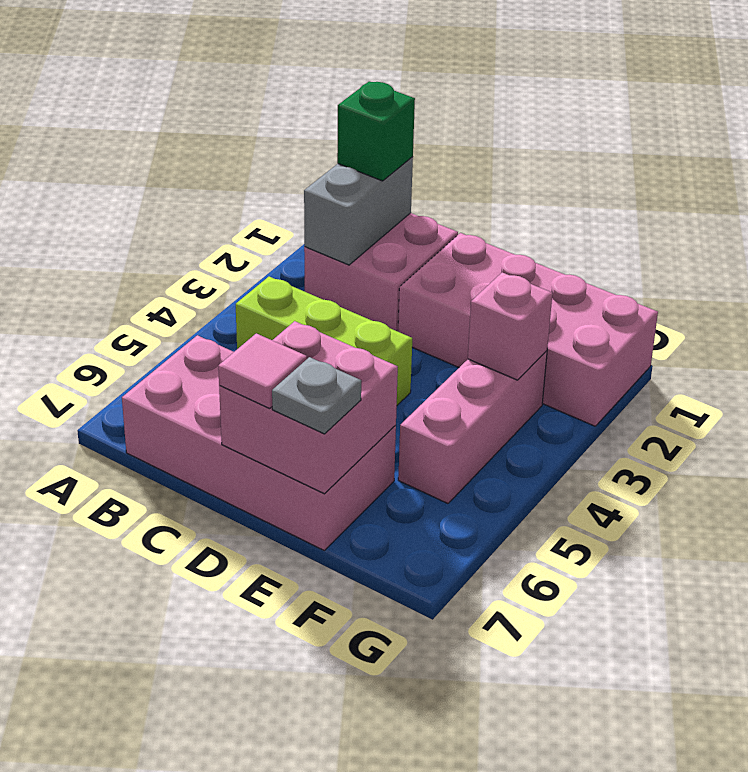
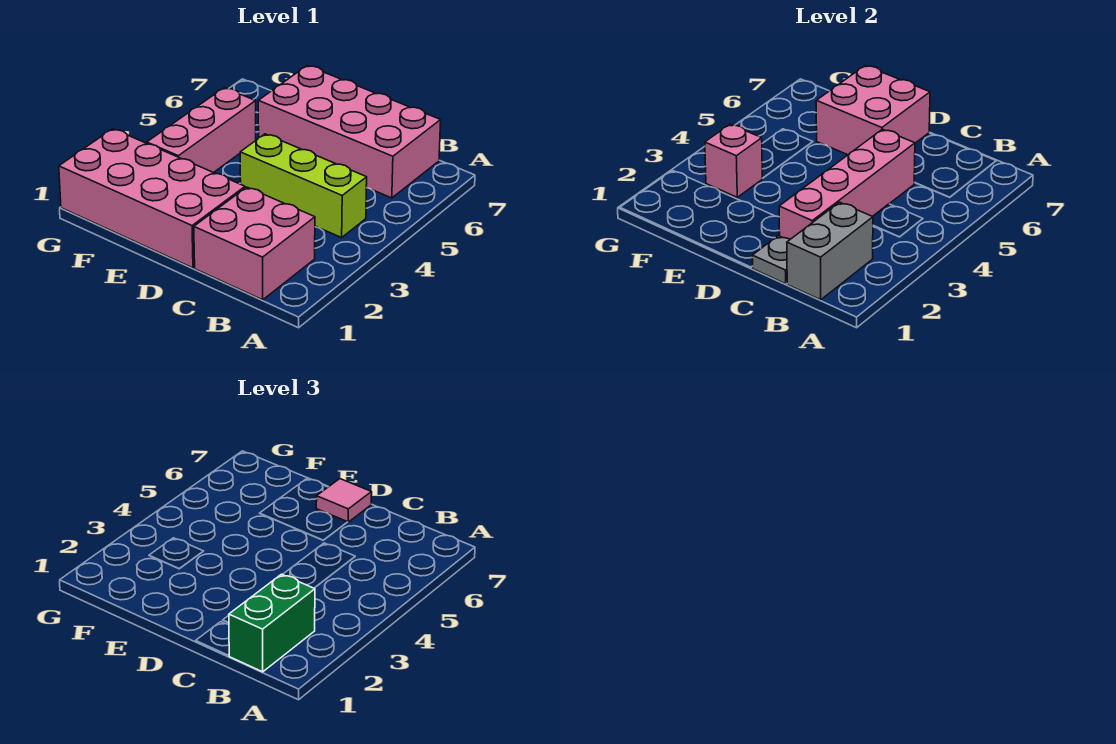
green brick B1 level 3 -> green brick B1:B2 level 3
none -> pink brick C2:C5 level 2
grey plate E7 level 3 -> grey plate C1 level 2

